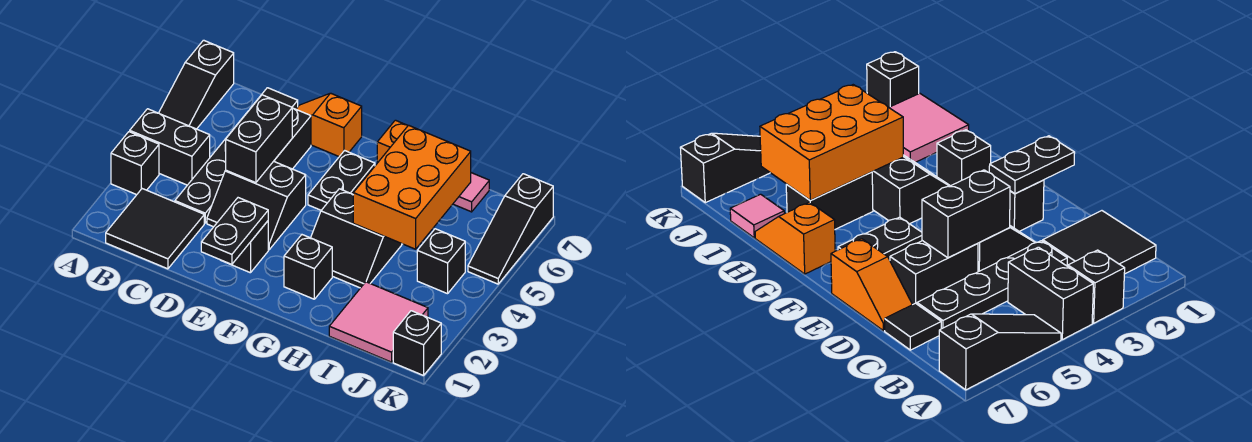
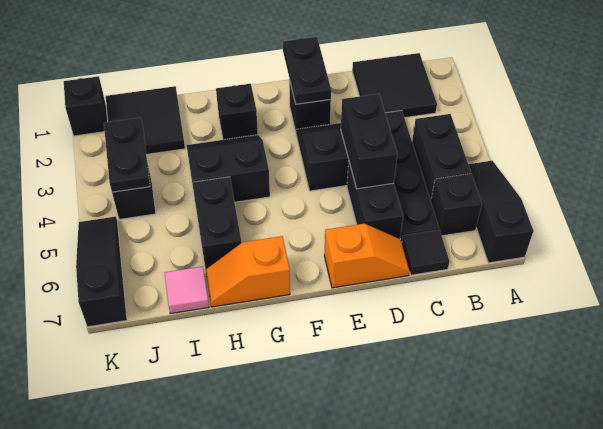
black brick A3 level 1 -> black brick B6 level 1
black brick A4:B4 level 1 -> black brick B4:B5 level 1
black plate F5:F6 level 1 -> black plate J3:J4 level 2
orange brick H4:I6 level 2 -> none
pink tile I1:J2 level 1 -> black tile I1:J2 level 1

